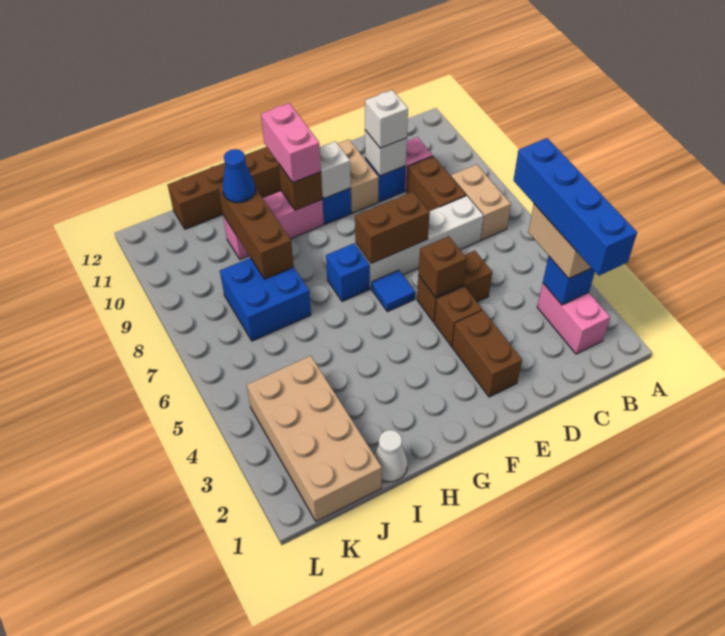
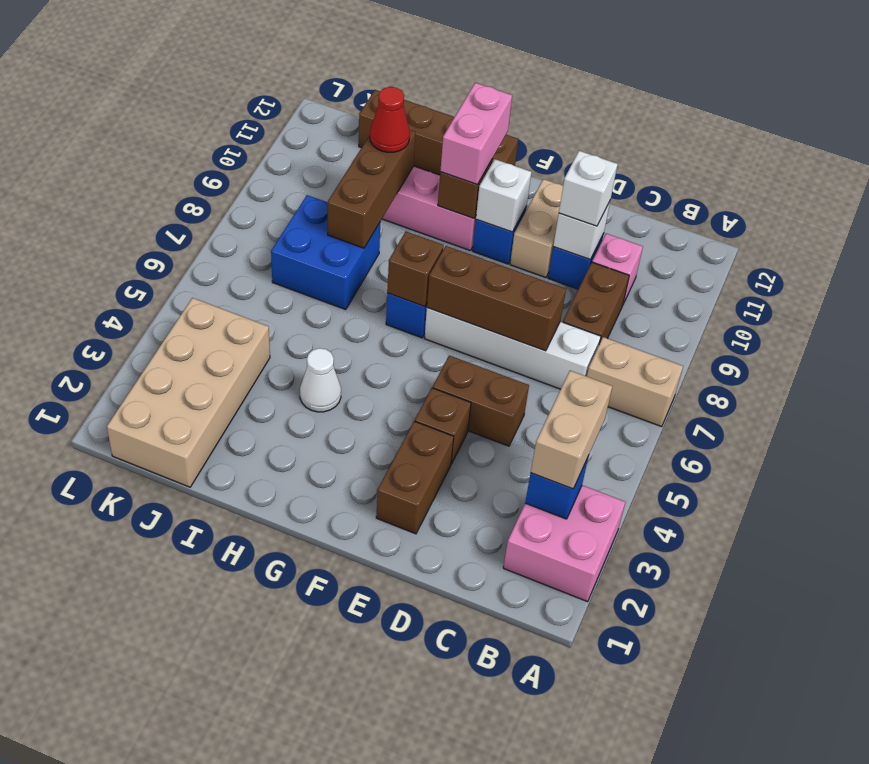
pink brick B2:B3 level 1 -> pink brick A2:B3 level 1
blue brick B2:B5 level 4 -> none
tan brick B7:B8 level 1 -> tan brick A7:B7 level 1
brown brick E5 level 2 -> brown brick G7 level 2
brown brick E7:F7 level 2 -> brown brick D7:F7 level 2
blue tile F6 level 1 -> none
white cone I1 level 1 -> white cone H4 level 1
blue cone I10 level 3 -> red cone I10 level 3

